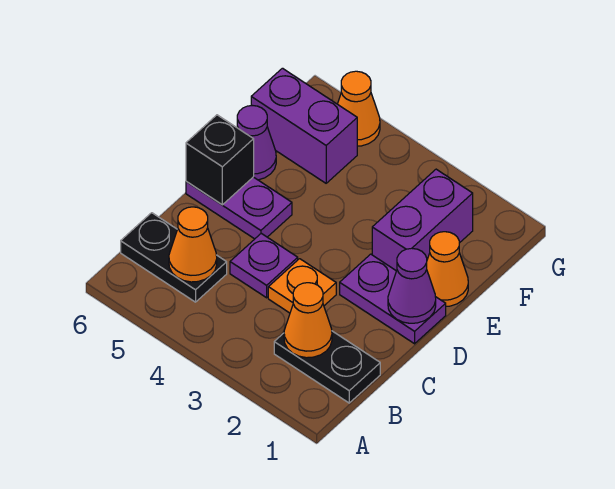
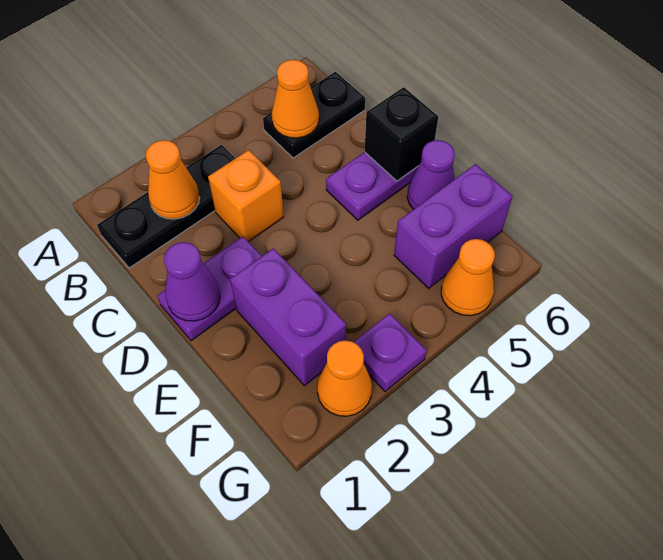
black plate B1:B2 level 1 -> black plate B1:B3 level 1
orange plate C3 level 1 -> orange brick C3 level 1
purple plate C4 level 1 -> purple plate G3 level 1
orange cone E1 level 1 -> orange cone G2 level 1

